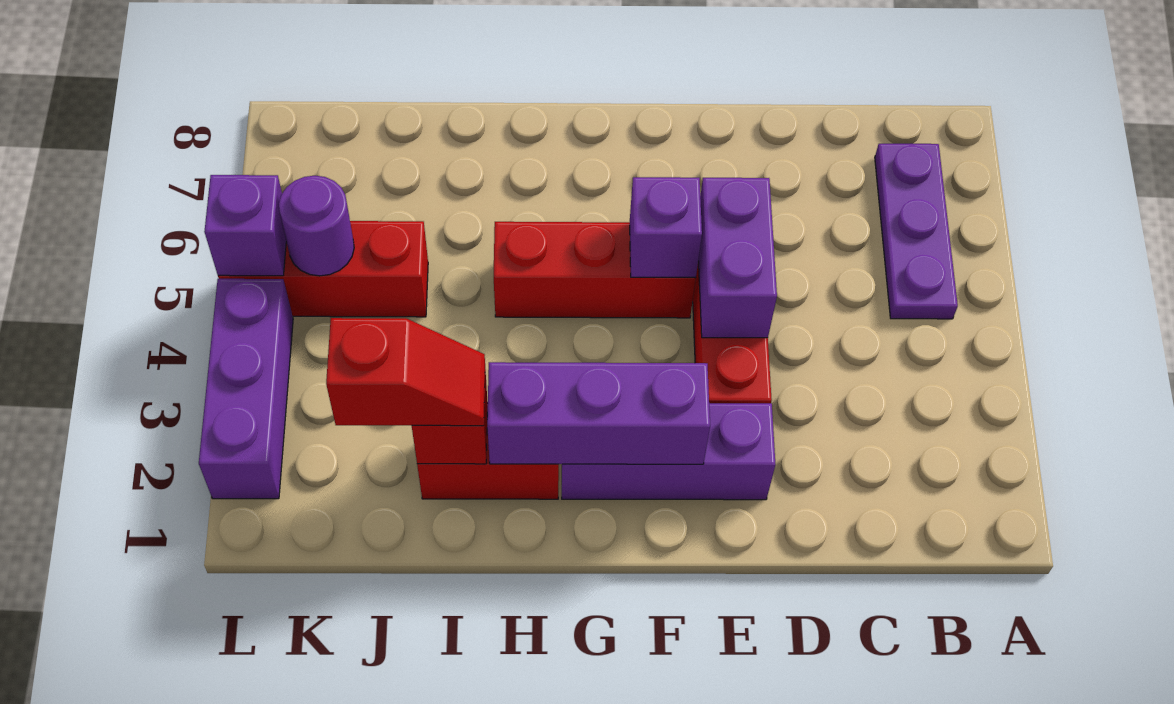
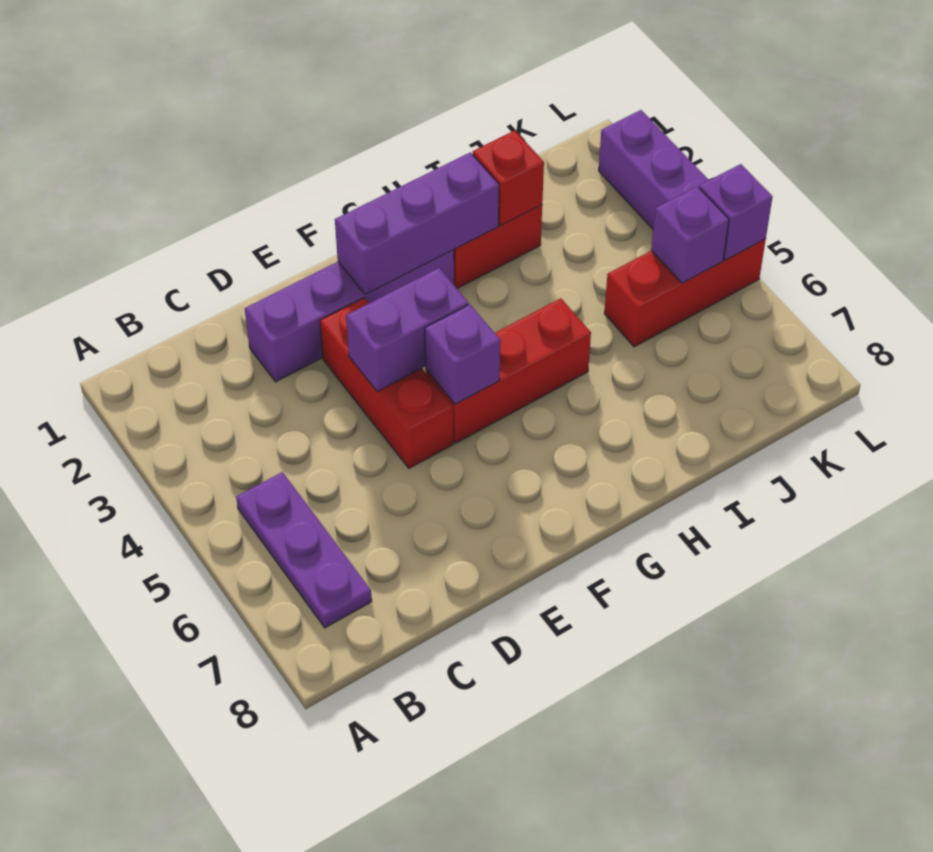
purple brick E2:G2 level 1 -> purple brick D2:G2 level 1
purple brick E4:E5 level 2 -> purple brick E4:F4 level 2
red slope I2:J2 level 3 top J -> none
purple round brick K5 level 2 -> purple brick K5 level 2

